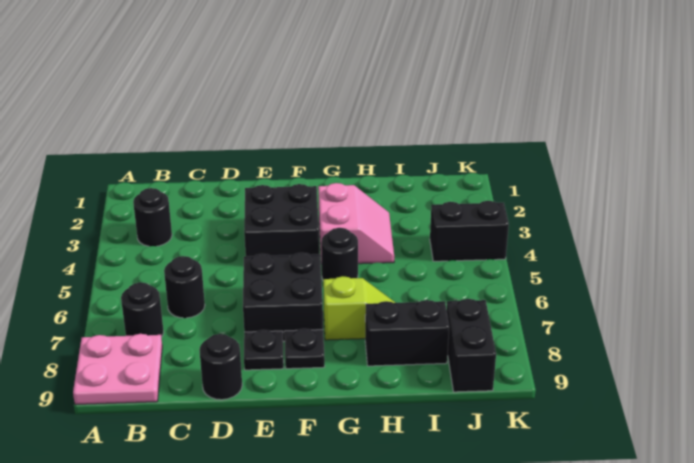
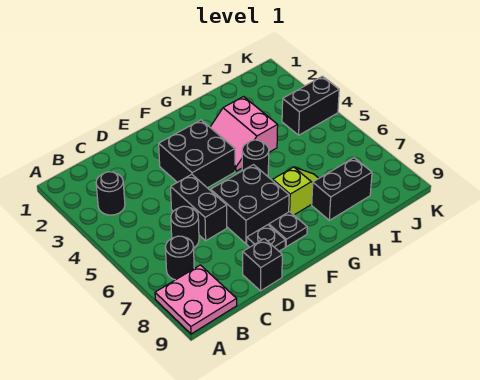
black round brick D9 level 1 -> black brick D9 level 1
pink slope G3:H4 level 1 top G -> pink slope G3:H4 level 1 top H
black brick J8:J9 level 1 -> black brick D5:D6 level 1

